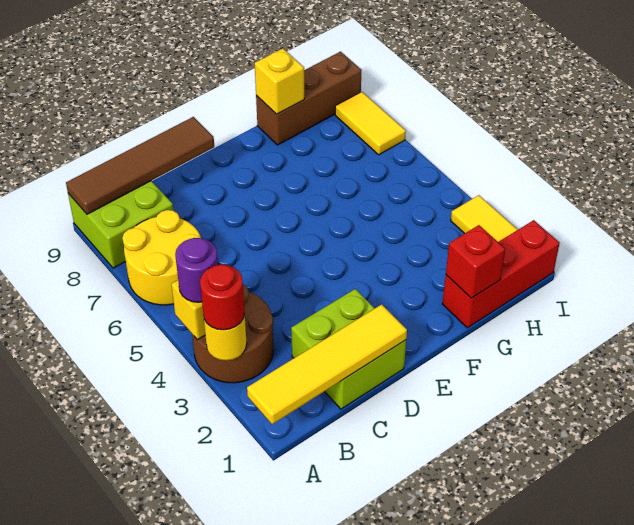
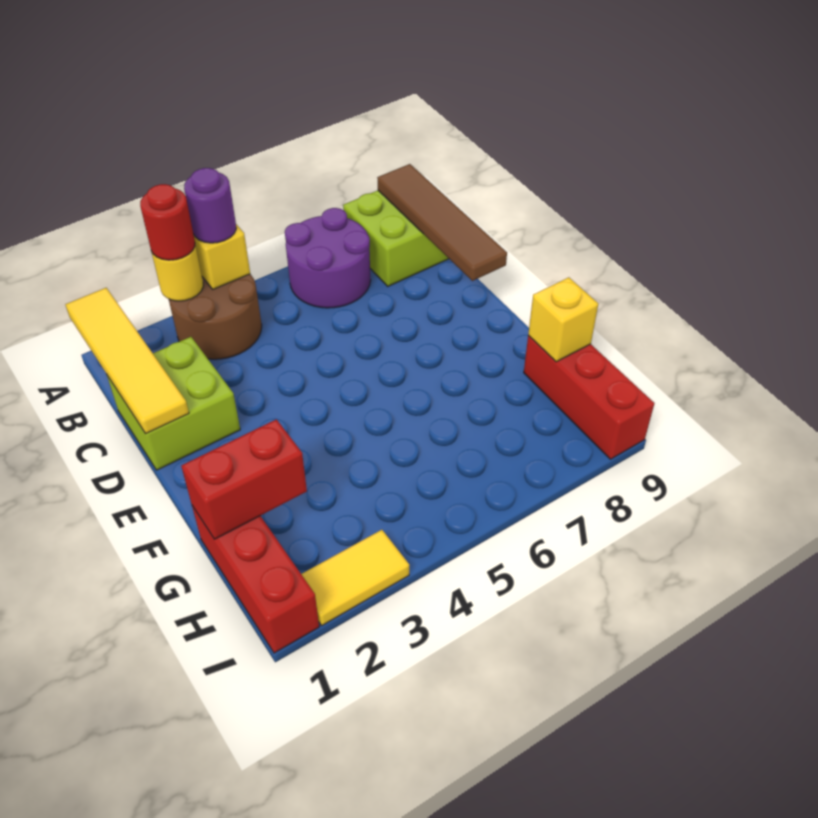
yellow round brick A6:B7 level 1 -> purple round brick A6:B7 level 1
red brick G1 level 2 -> red brick G1:G2 level 2
brown brick G9:I9 level 1 -> red brick G9:I9 level 1
yellow tile I7:I8 level 1 -> none

